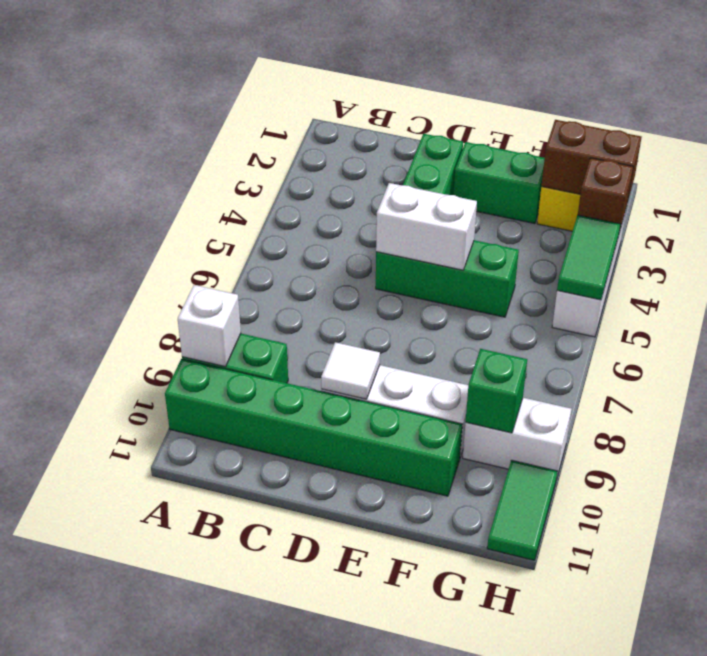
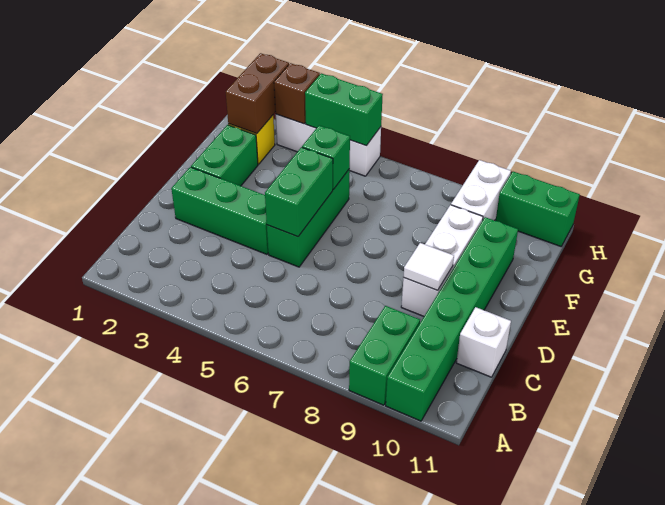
white brick A9 level 2 -> white brick C11 level 1
white brick D5:E5 level 2 -> green brick D5:E5 level 2
green brick G9 level 2 -> green brick F5 level 2
green tile H4:H5 level 2 -> green brick H4:H5 level 2
green tile H10:H11 level 1 -> green brick H10:H11 level 1

